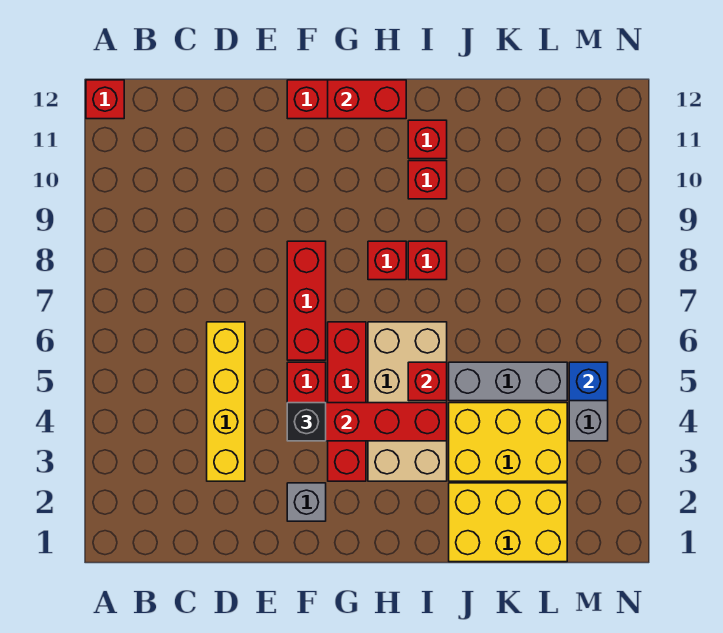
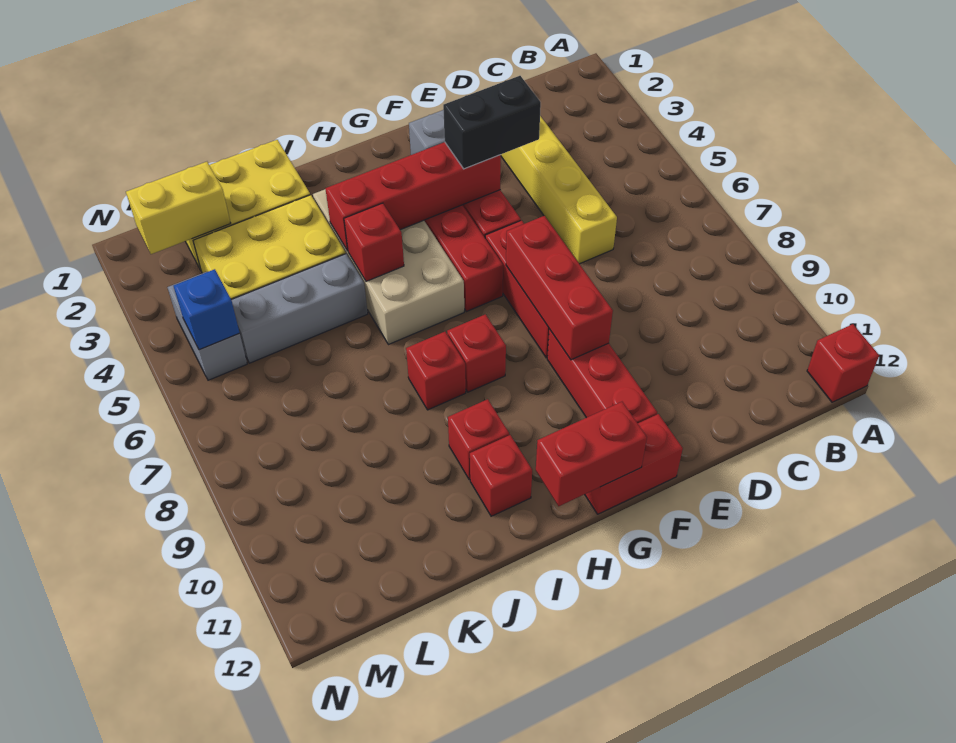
black brick F4 level 3 -> black brick E4:F4 level 3
none -> red brick F7:F9 level 2
none -> red brick F9:F11 level 1
none -> yellow brick L2:M2 level 2

